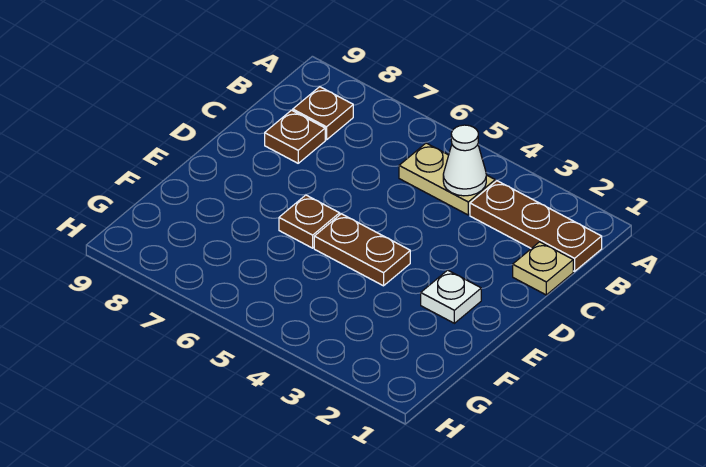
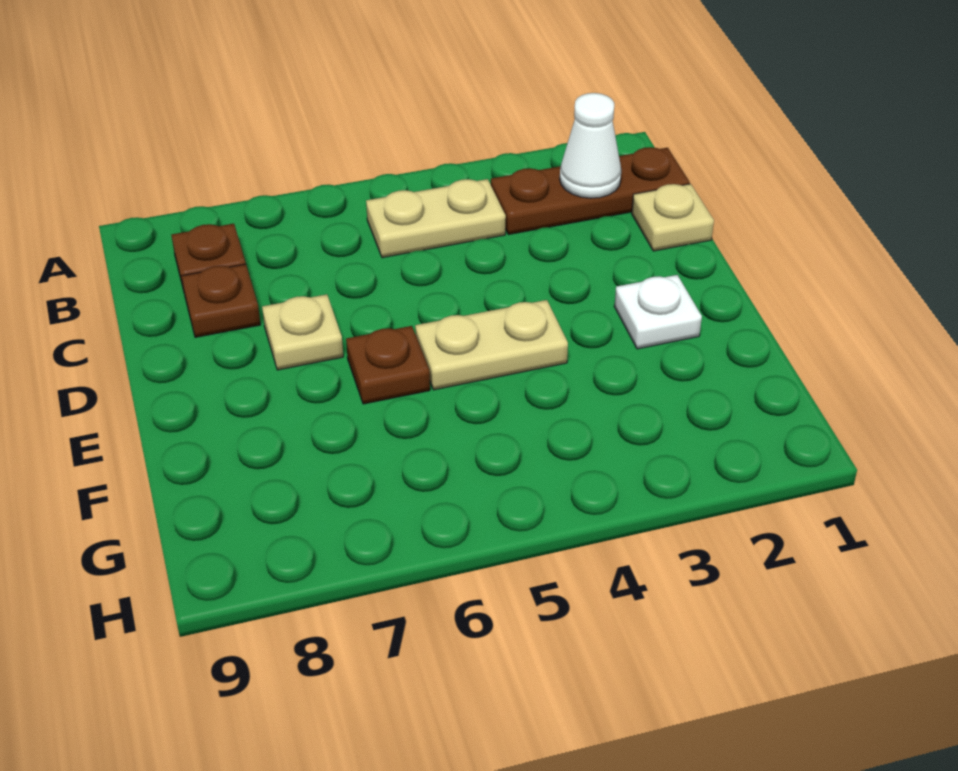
white cone B4 level 2 -> white cone B2 level 2
none -> tan plate D7 level 1
brown plate E4:E5 level 1 -> tan plate E4:E5 level 1

